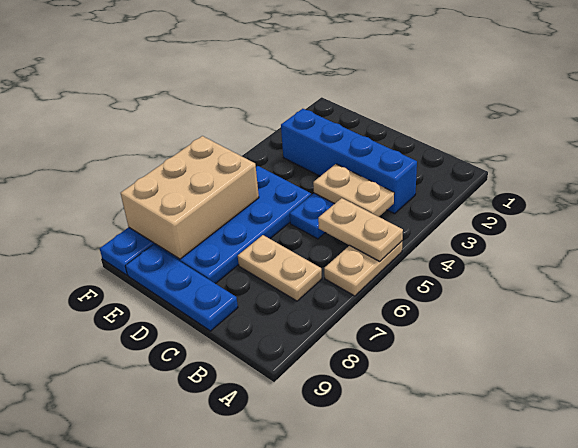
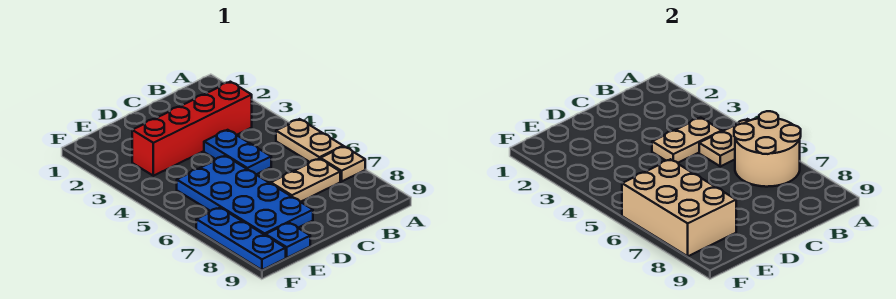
none -> tan round brick A6:B7 level 2
none -> tan plate A7 level 1
blue brick B3:E3 level 1 -> red brick B3:E3 level 1
blue plate C9:E9 level 1 -> blue plate E9 level 1

